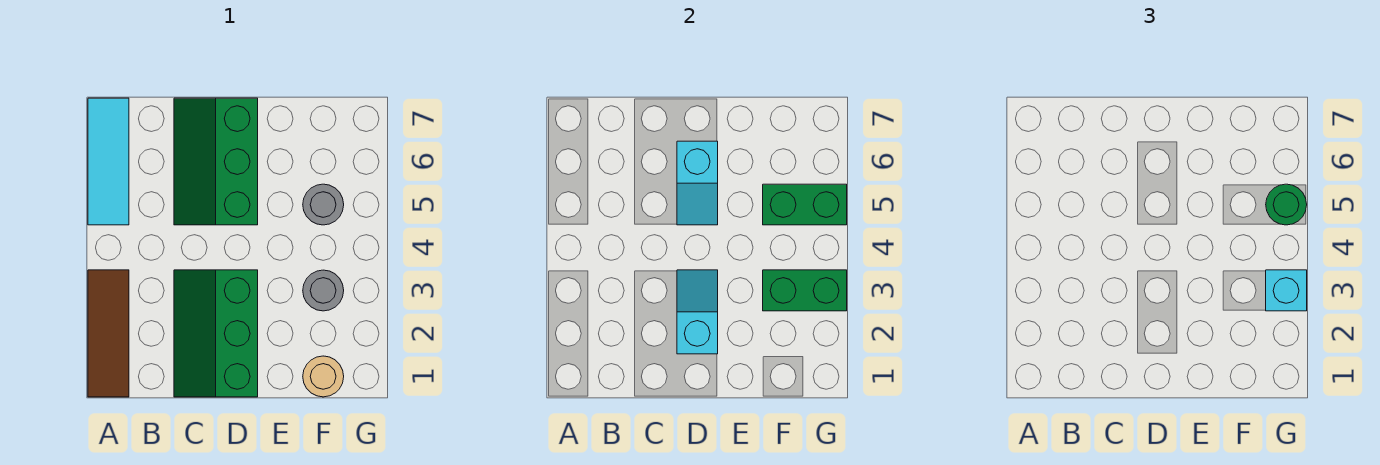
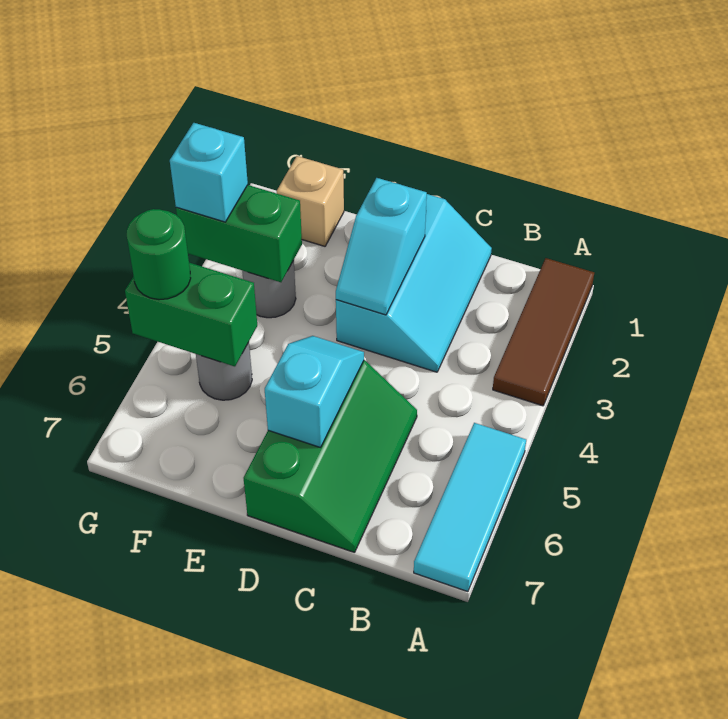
green slope C1:D3 level 1 top D -> cyan slope C1:D3 level 1 top D
tan round brick F1 level 1 -> tan brick F1 level 1

